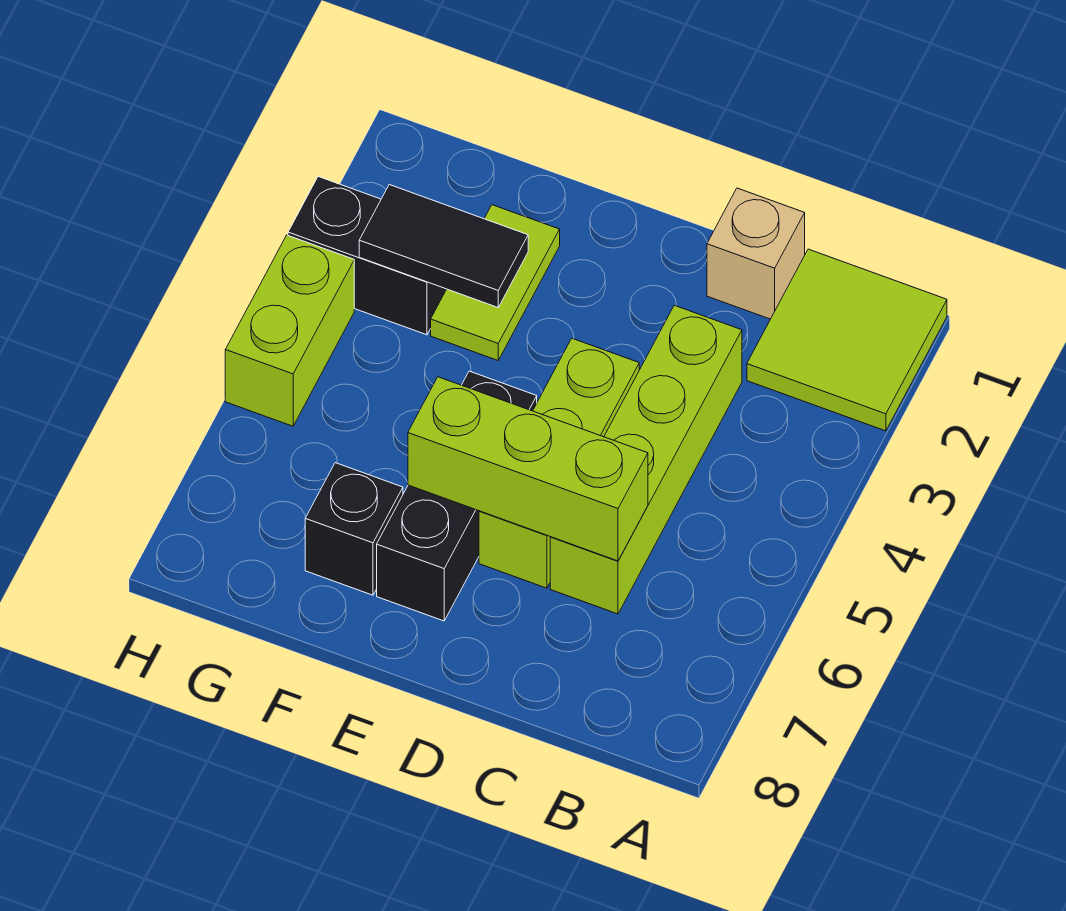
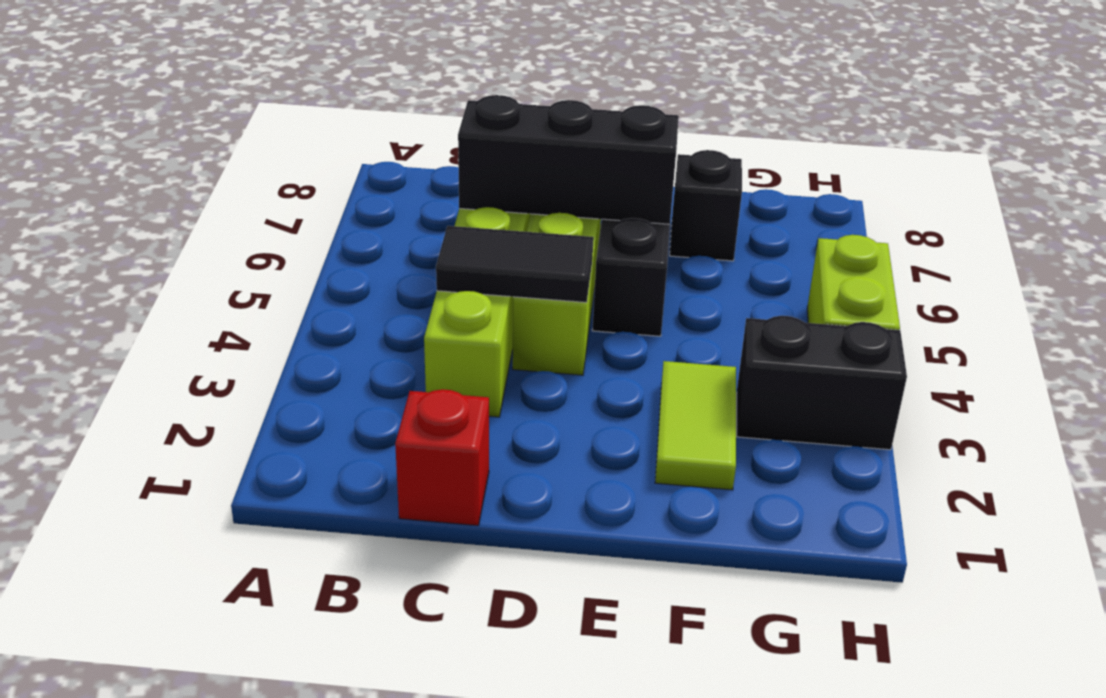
lime tile A1:B2 level 1 -> none
tan brick C1 level 1 -> red brick C1 level 1
lime brick C6:E6 level 2 -> black brick C6:E6 level 2
black tile F3:G3 level 2 -> black tile C4:D4 level 2

